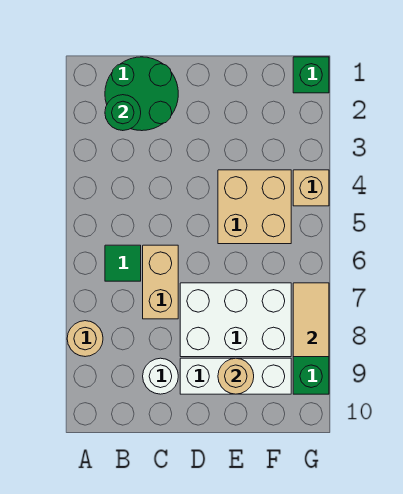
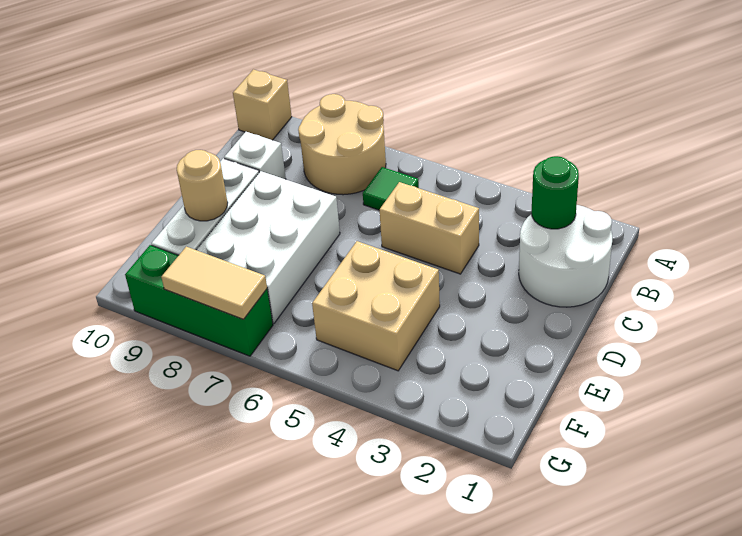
tan round brick A8 level 1 -> tan round brick A7:B8 level 1
green round brick B1:C2 level 1 -> white round brick B1:C2 level 1
tan brick C6:C7 level 1 -> tan brick C4:C5 level 1
white round brick C9 level 1 -> white brick C9 level 1
green brick G1 level 1 -> none
tan brick G4 level 1 -> tan brick A10 level 1

